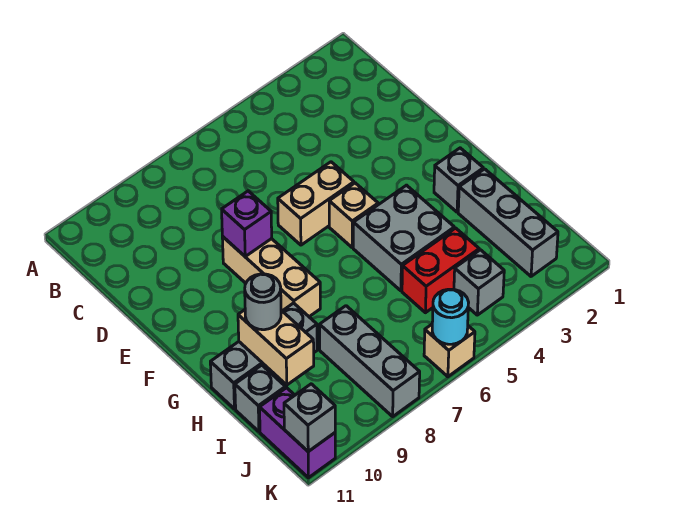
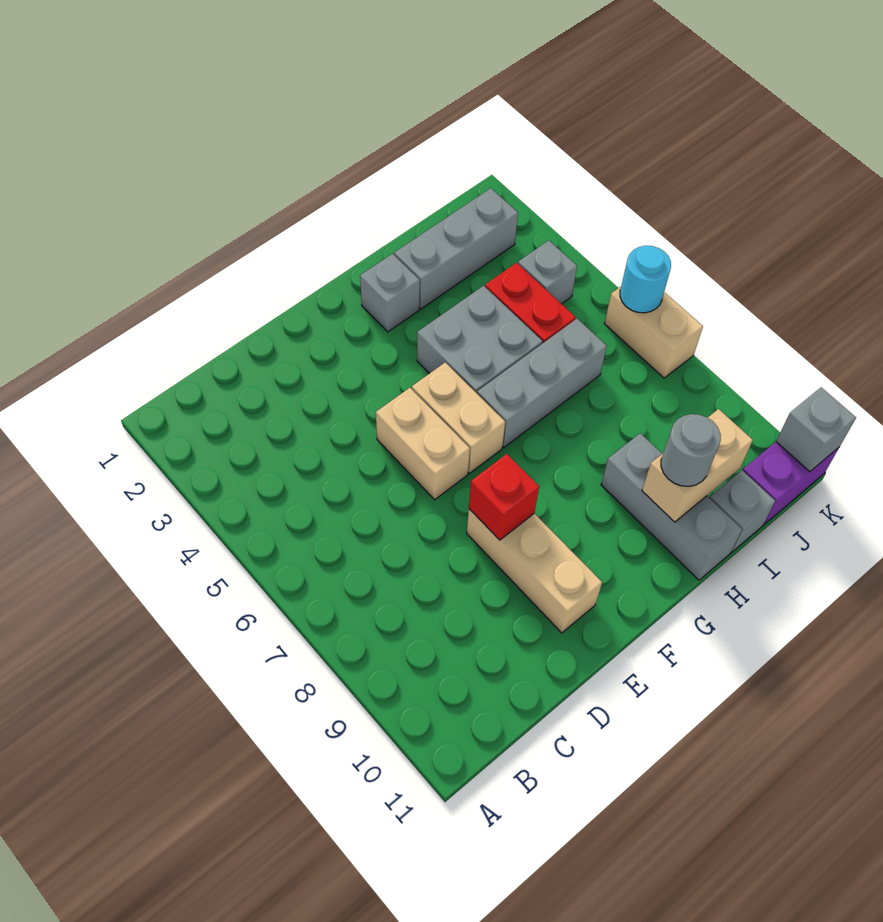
tan brick E8:G8 level 1 -> tan brick E8:E10 level 1
purple brick E8 level 2 -> red brick E8 level 2
tan brick F5 level 1 -> tan brick F5:F6 level 1
grey brick I8:K8 level 1 -> grey brick G6:I6 level 1
tan brick K6 level 1 -> tan brick K6:K7 level 1

